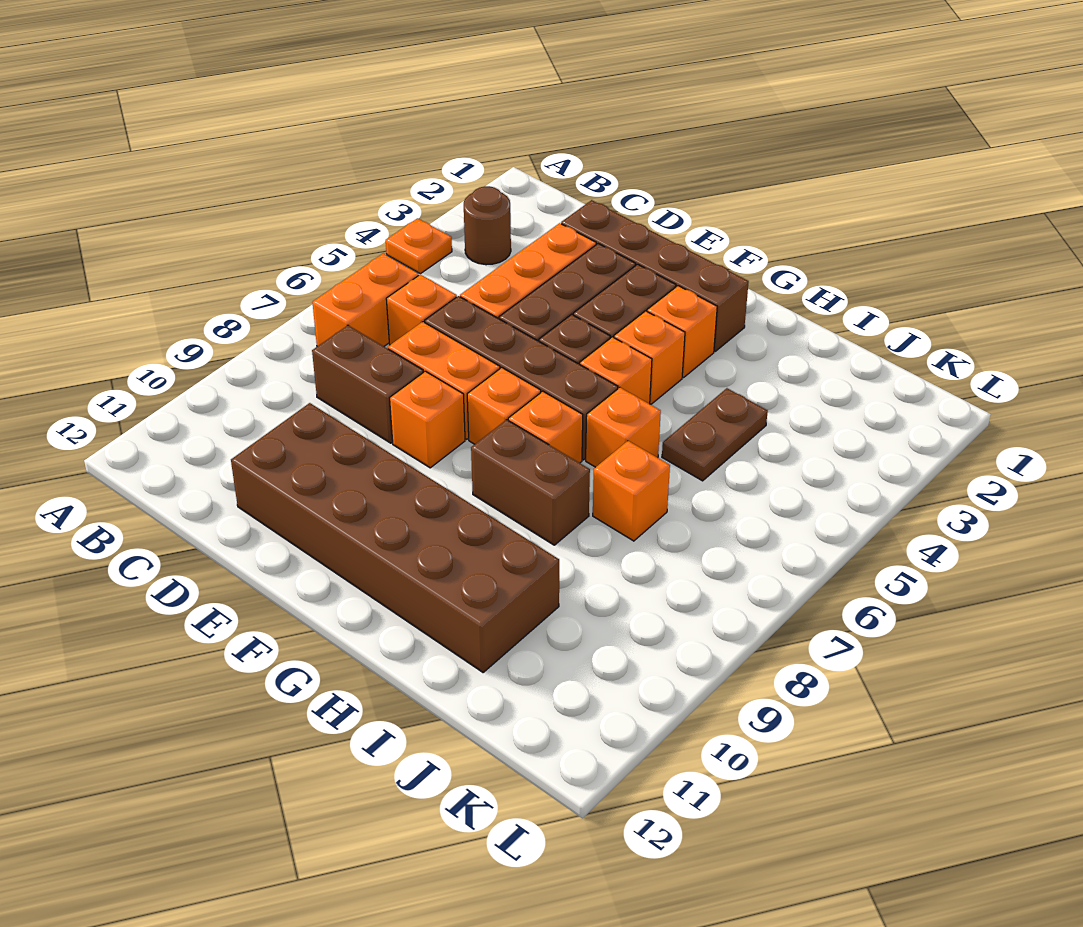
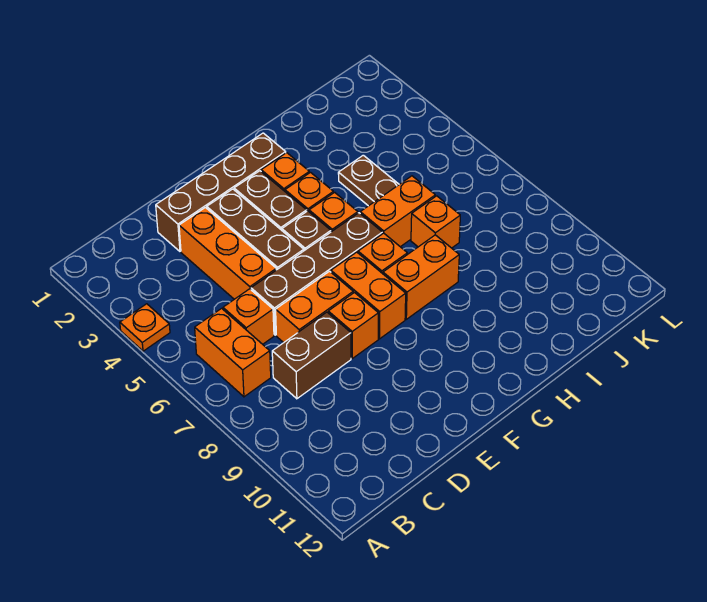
brown round brick B3 level 1 -> none
brown brick D10:I11 level 1 -> none
orange brick F7 level 1 -> orange brick F7:F8 level 1
brown brick G8:H8 level 1 -> orange brick G8:H8 level 1
orange brick H6 level 1 -> orange brick H6:I6 level 1

